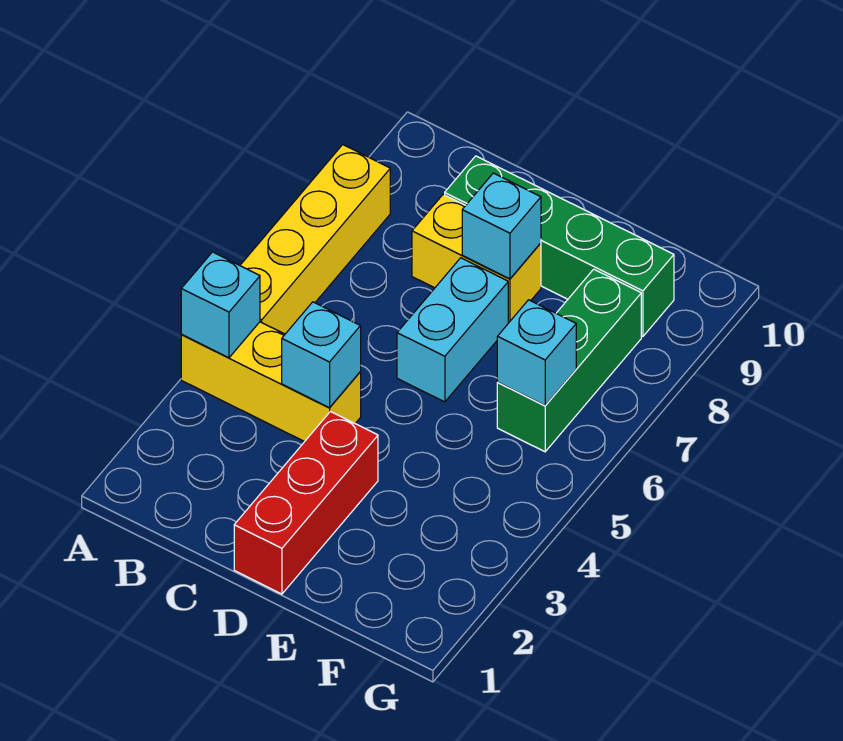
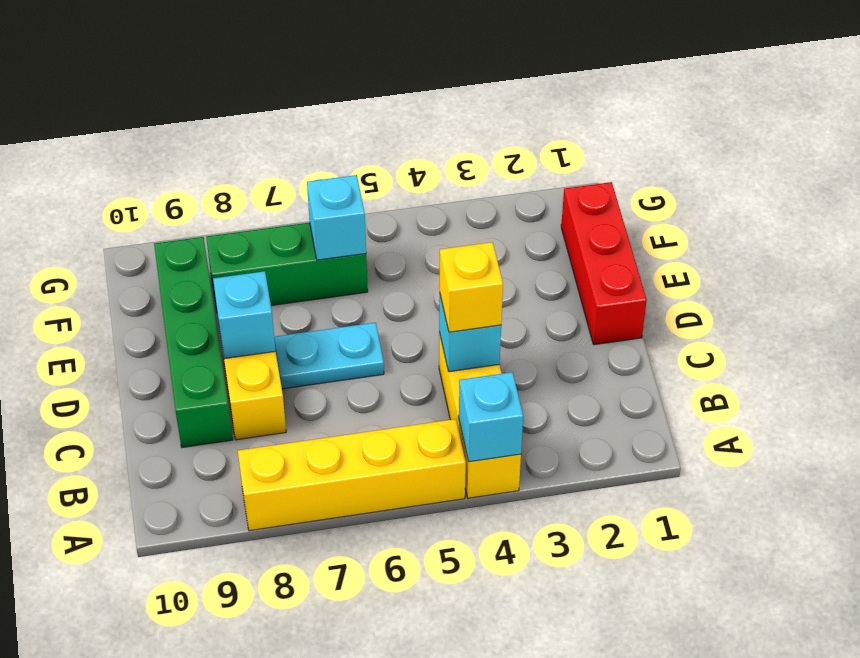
none -> yellow brick C4 level 3
red brick D1:D3 level 1 -> red brick D1:F1 level 1
cyan brick D6:D7 level 1 -> cyan plate D6:D7 level 1

